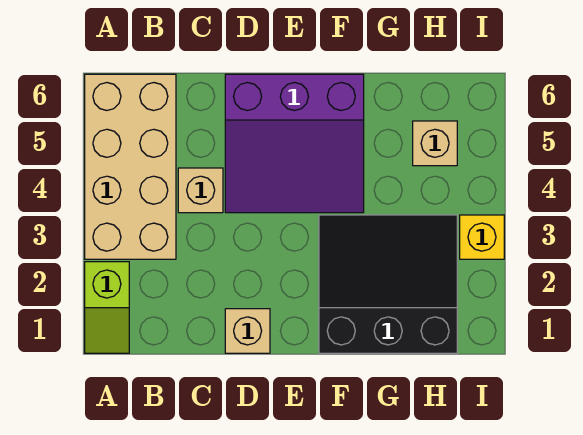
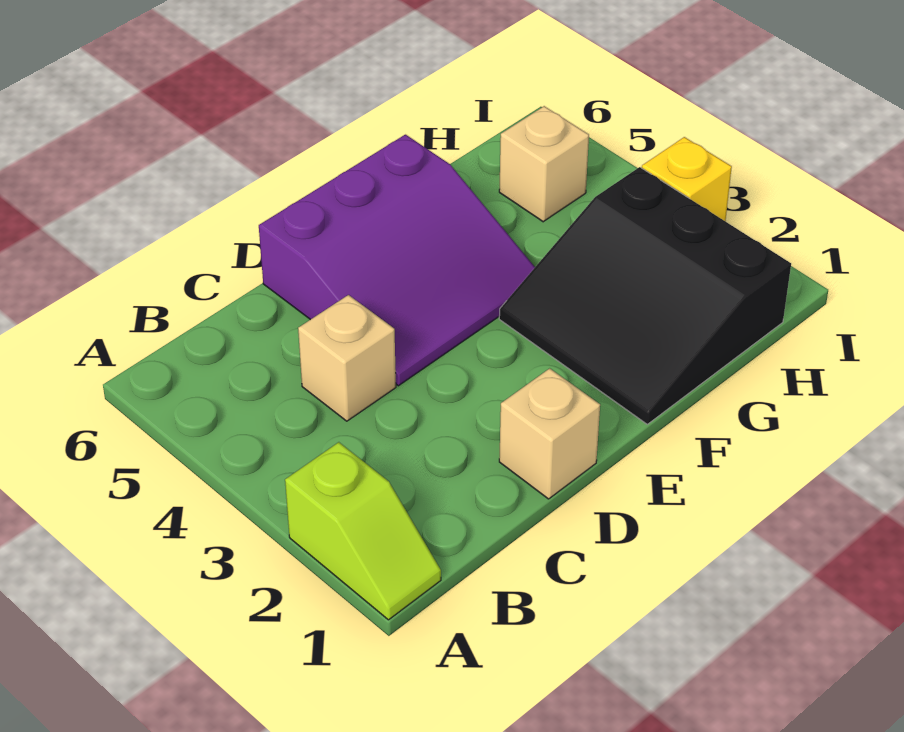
tan brick A3:B6 level 1 -> none
black slope F1:H3 level 1 top 1 -> black slope F1:H3 level 1 top H

